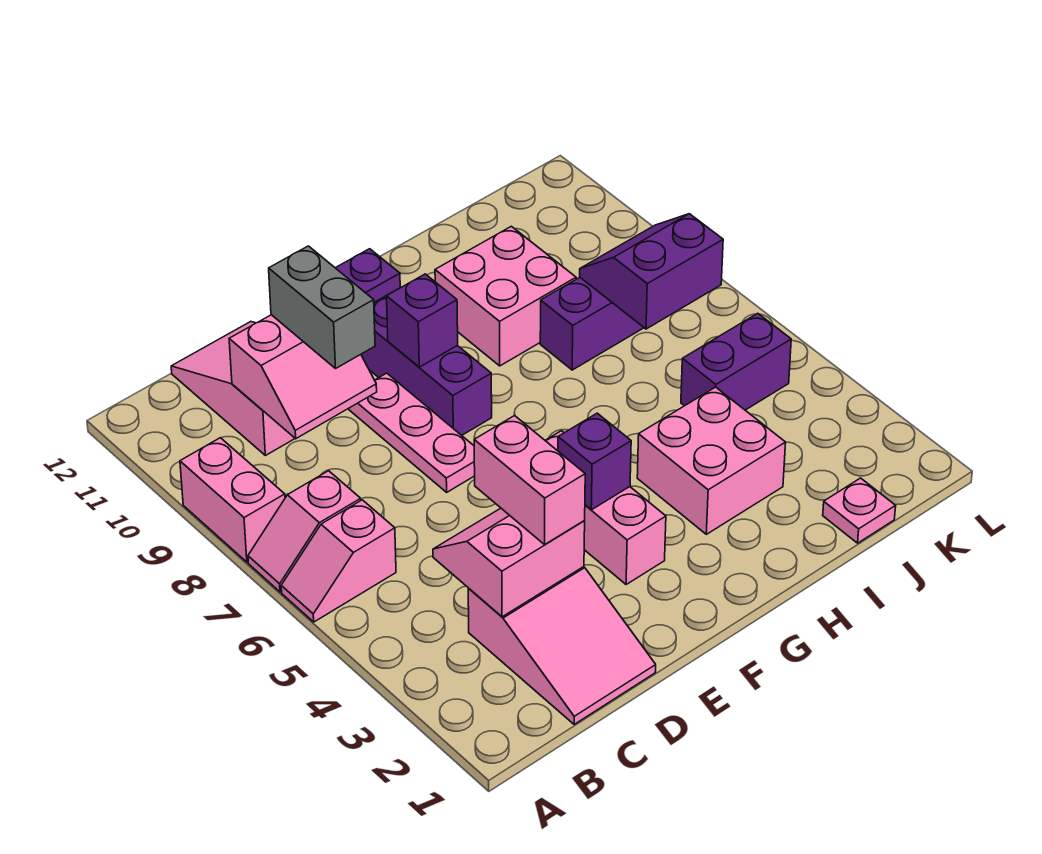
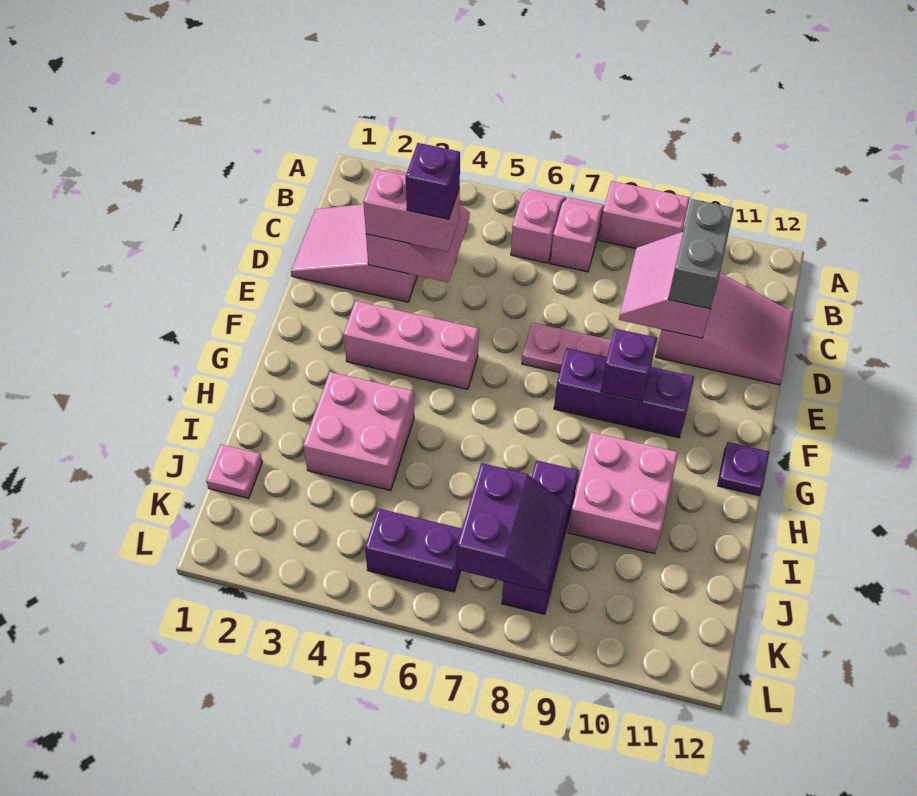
grey brick D9:D10 level 3 -> grey brick C10:D10 level 3
purple brick F4 level 2 -> purple brick D4 level 4
purple brick J5:K5 level 1 -> purple brick K5:K6 level 1

